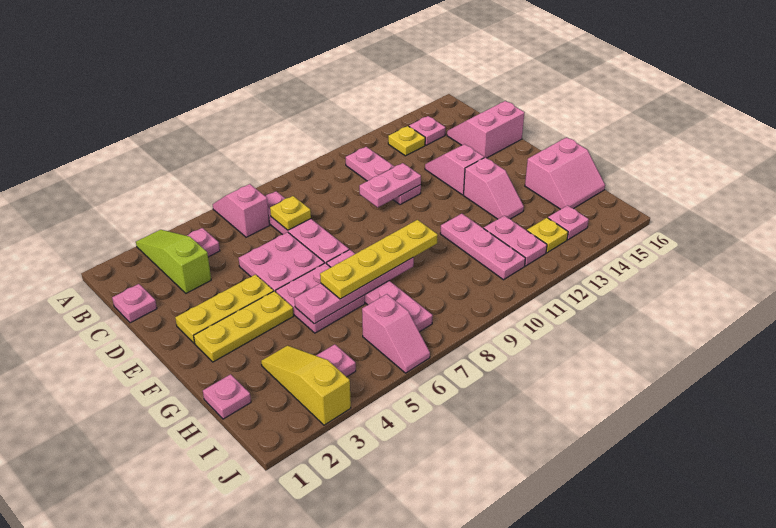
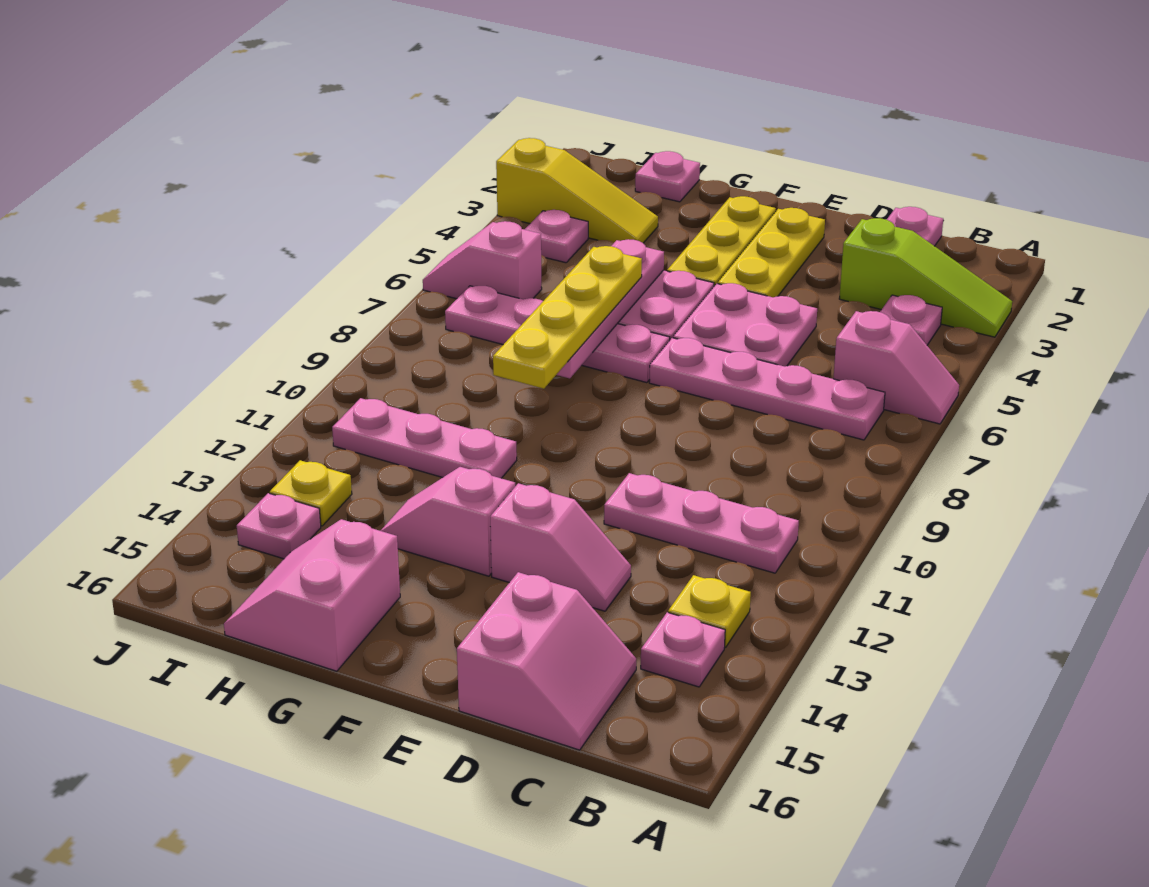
yellow plate C7 level 2 -> none
pink plate D10:D11 level 2 -> none
pink plate H12:I12 level 1 -> none

